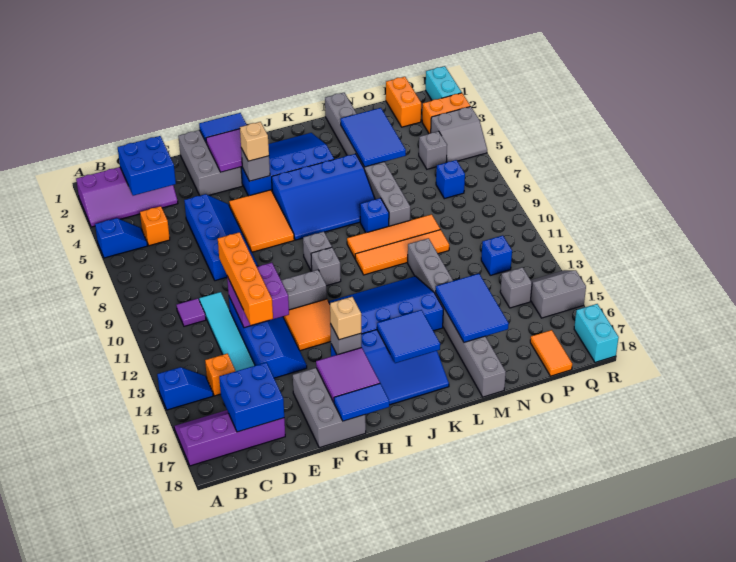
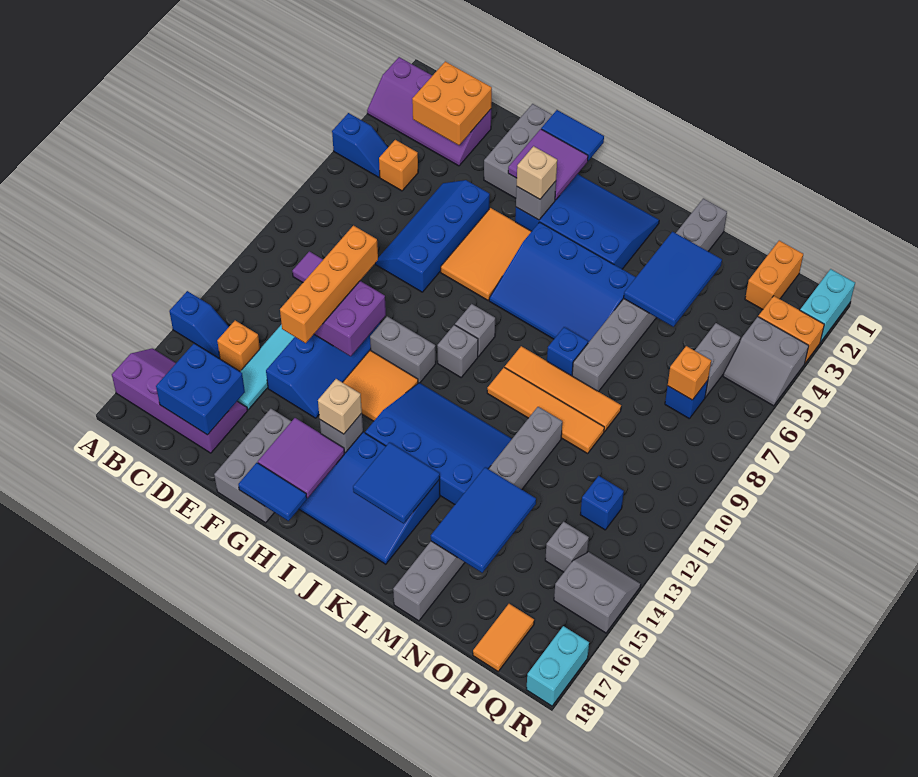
blue brick C2:D3 level 2 -> orange brick C2:D3 level 2
blue slope E5:F8 level 1 top E -> blue slope E5:F8 level 1 top F
grey brick P5 level 1 -> grey brick P5:P6 level 1
none -> orange brick P7 level 2

